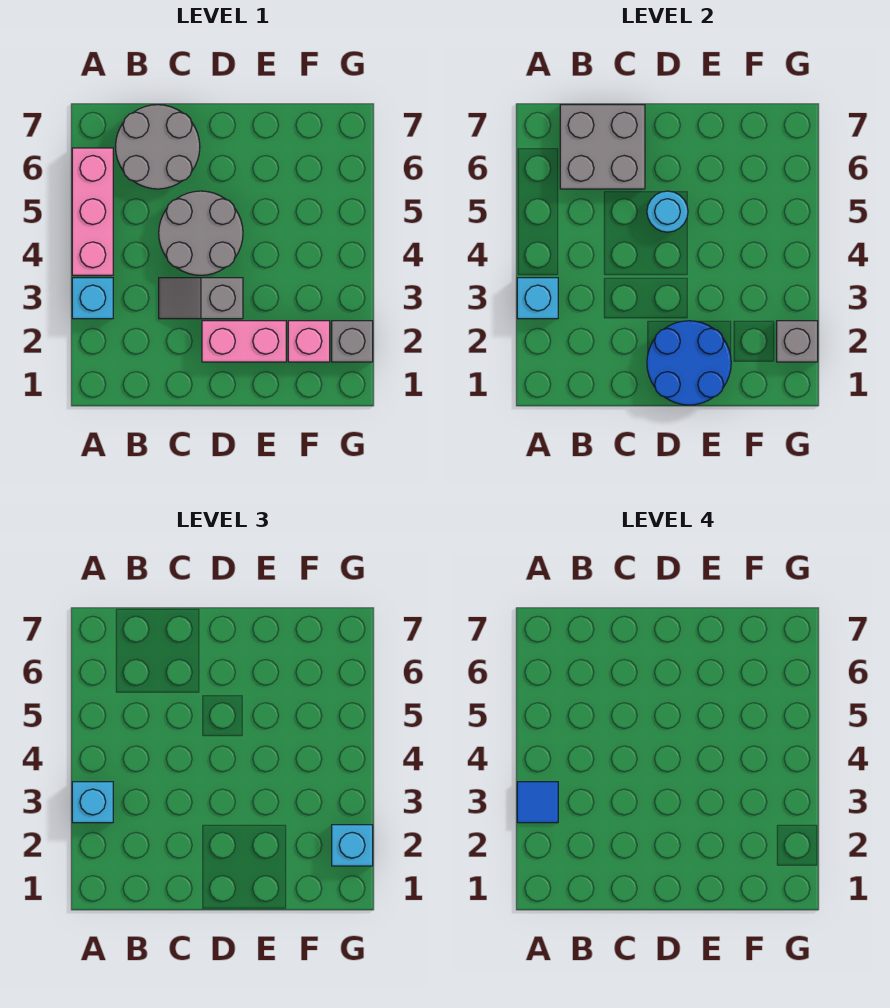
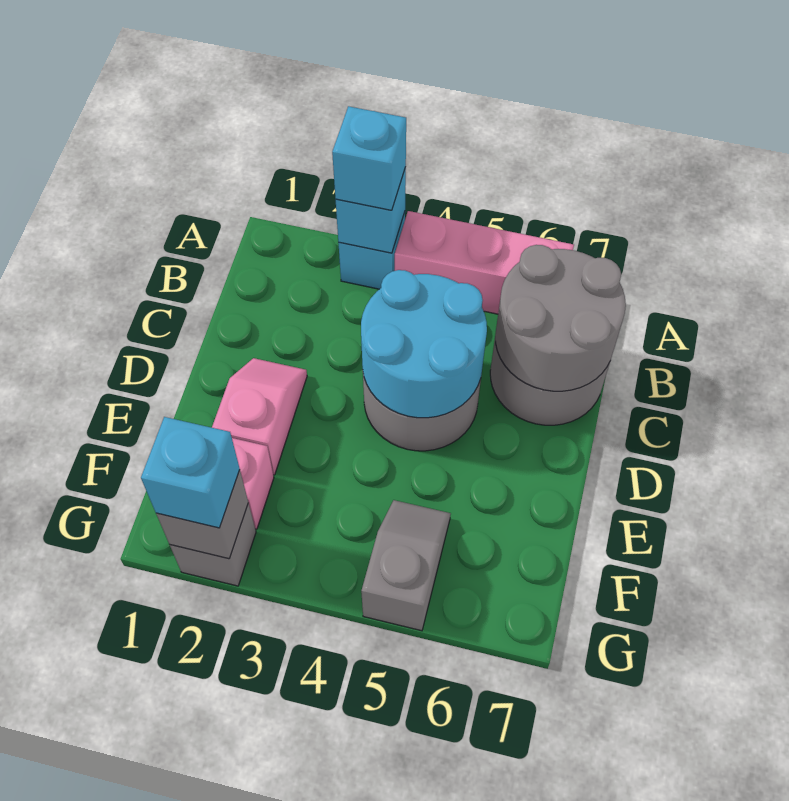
blue tile A3 level 4 -> none
grey brick B6:C7 level 2 -> grey round brick B6:C7 level 2
grey slope C3:D3 level 1 top D -> grey slope F5:G5 level 1 top G
blue round brick D1:E2 level 2 -> none
pink brick D2:E2 level 1 -> pink slope D2:E2 level 1 top E
cyan round brick D5 level 2 -> cyan round brick C4:D5 level 2

